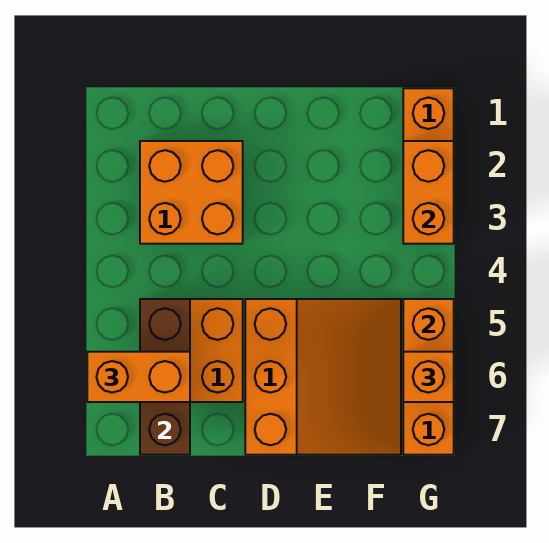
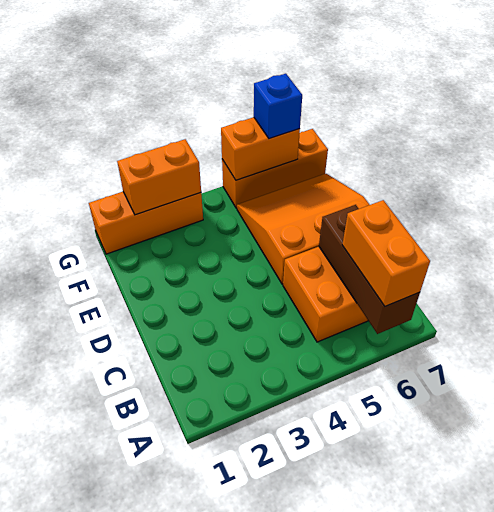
orange brick B2:C3 level 1 -> none
brown brick B5:B7 level 2 -> brown brick A6:C6 level 2
orange brick G6 level 3 -> blue brick G6 level 3

